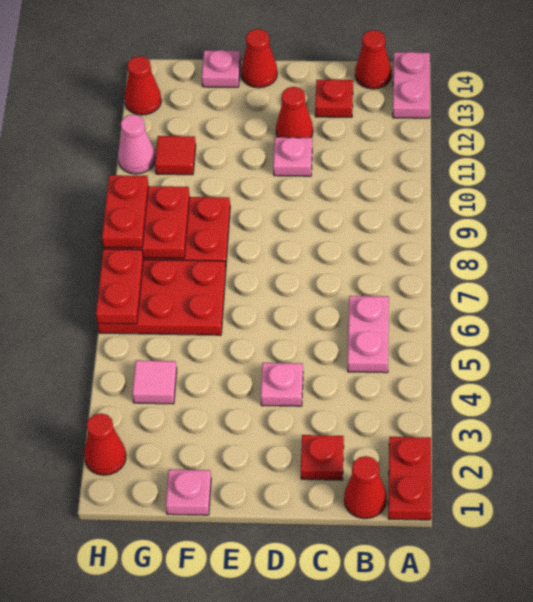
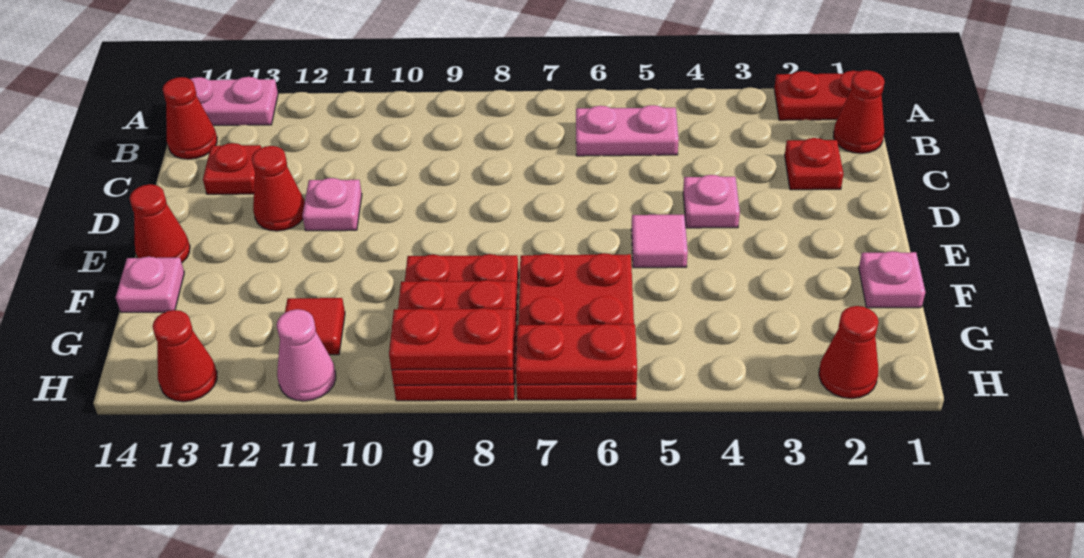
pink tile G4 level 1 -> pink tile E5 level 1

